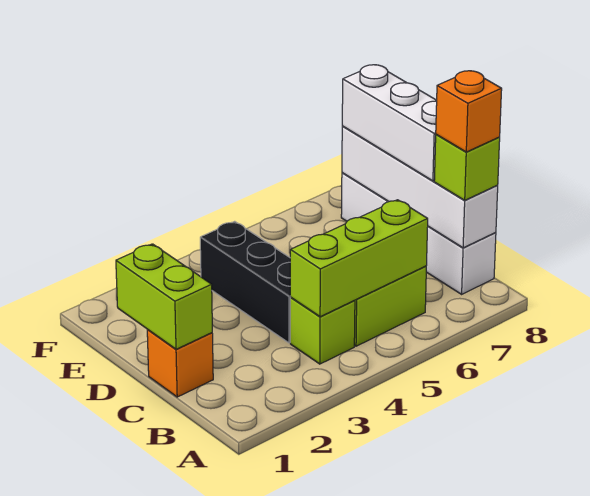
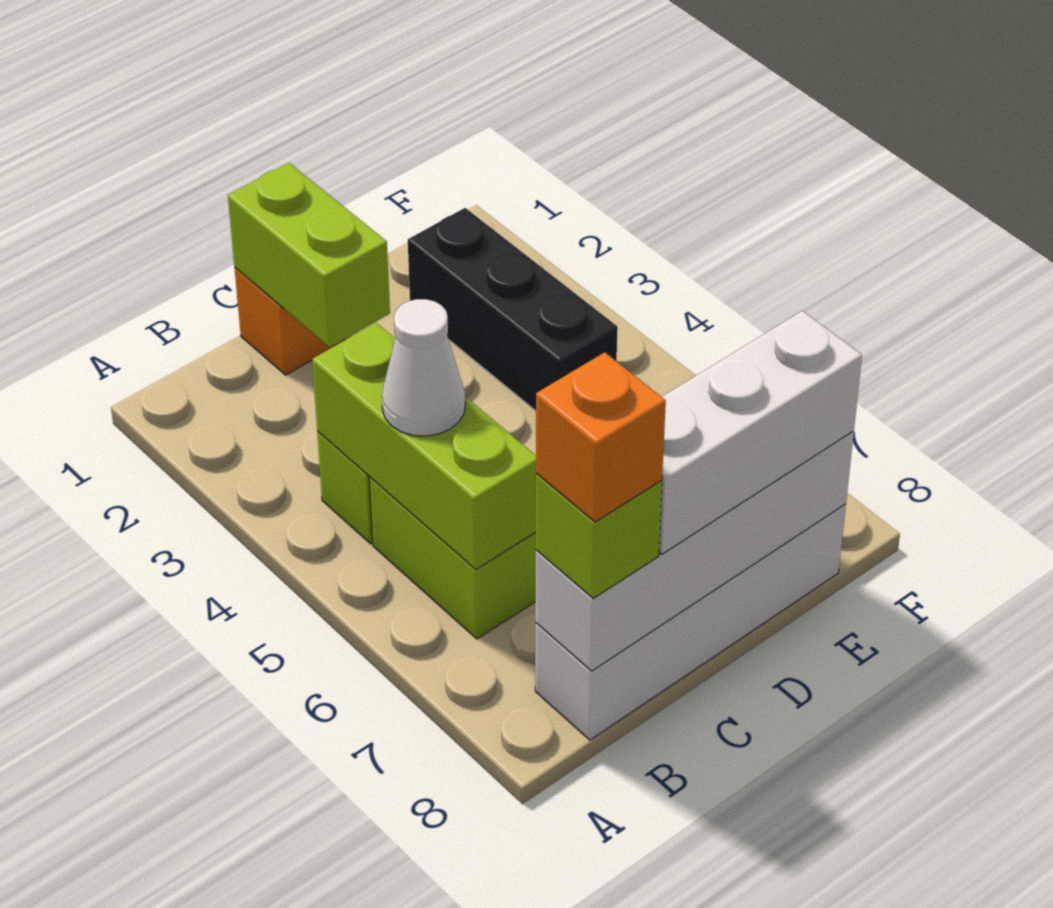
none -> white cone B5 level 3
lime brick C1:D1 level 2 -> lime brick C1:C2 level 2
black brick C4:E4 level 1 -> black brick E2:E4 level 1

